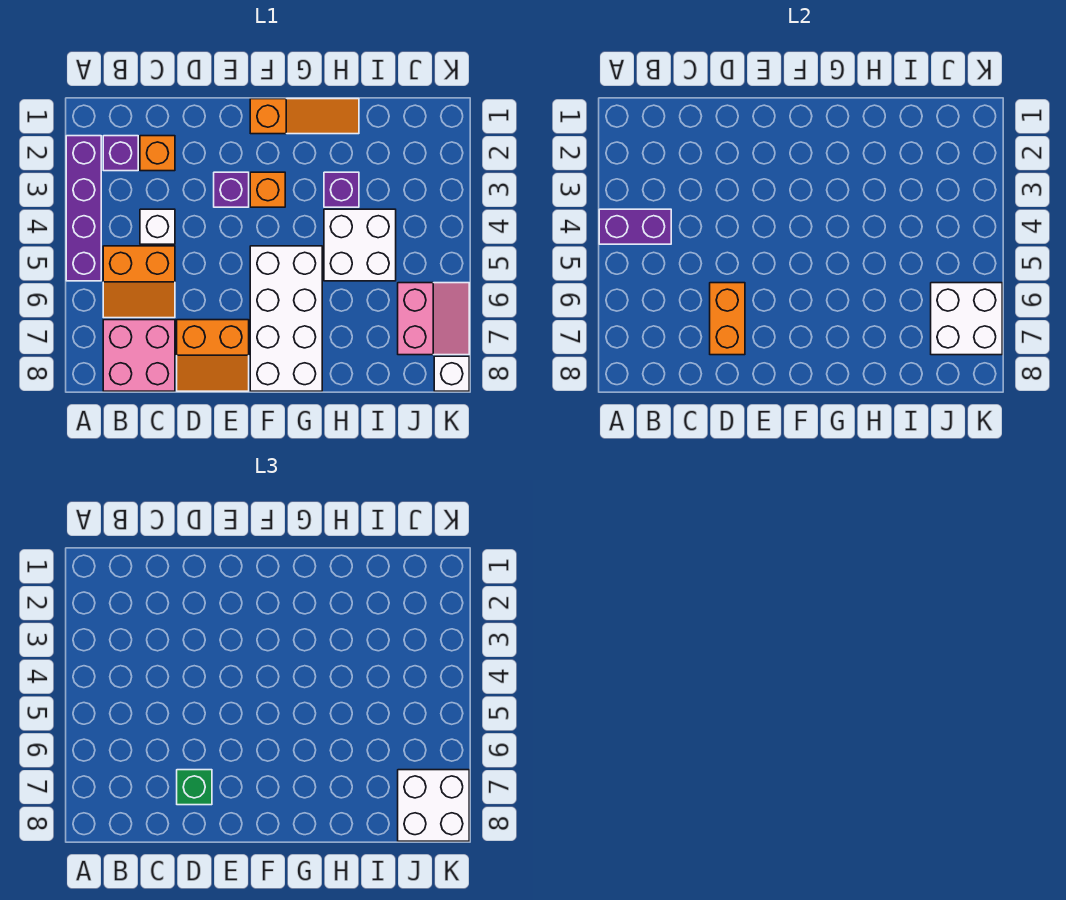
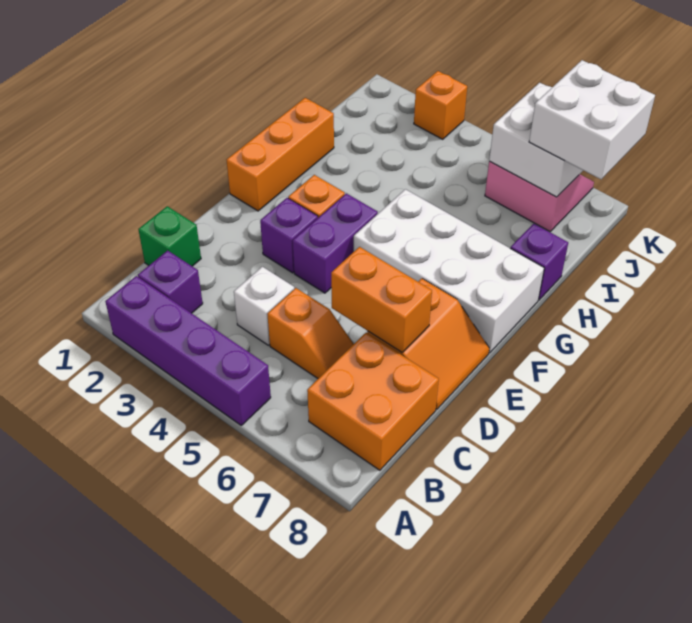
purple brick A4:B4 level 2 -> purple brick E4:F4 level 1
orange slope B5:C6 level 1 top 5 -> orange slope C5:C6 level 1 top 5
pink brick B7:C8 level 1 -> orange brick B7:C8 level 1
orange brick C2 level 1 -> orange brick K3 level 1
green brick D7 level 3 -> green brick C1 level 1
orange slope F1:H1 level 1 top F -> orange brick F1:H1 level 1
purple brick H3 level 1 -> purple brick H8 level 1
white brick H4:I5 level 1 -> none
white brick K8 level 1 -> none

